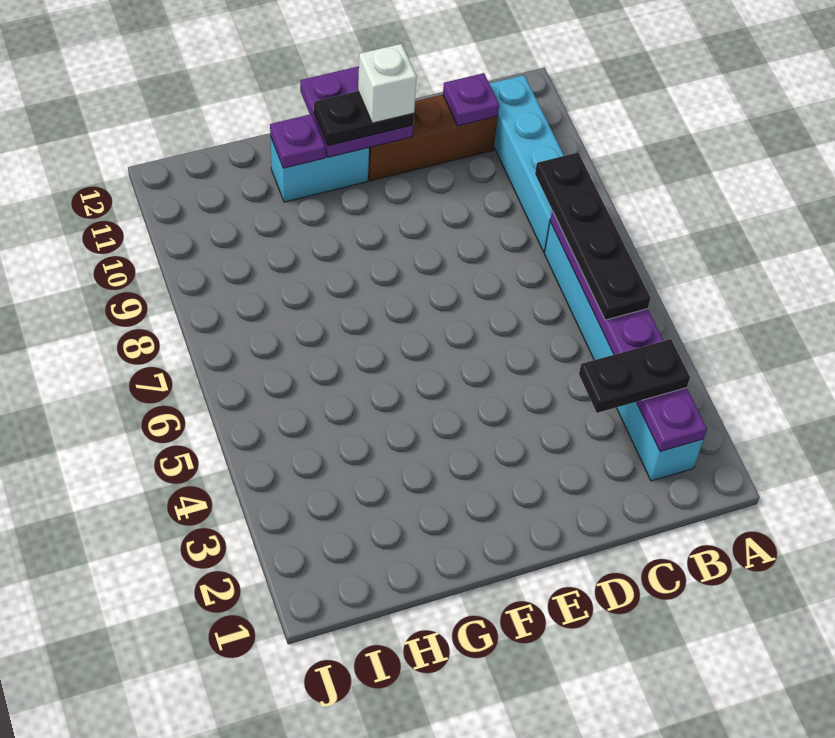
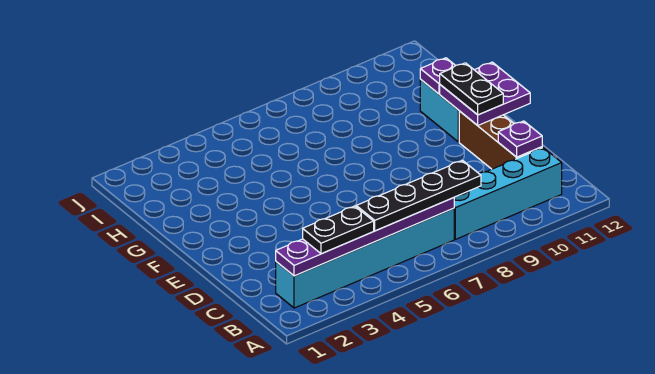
black plate B3:C3 level 3 -> black plate B3:B4 level 3
white brick E11 level 4 -> none

